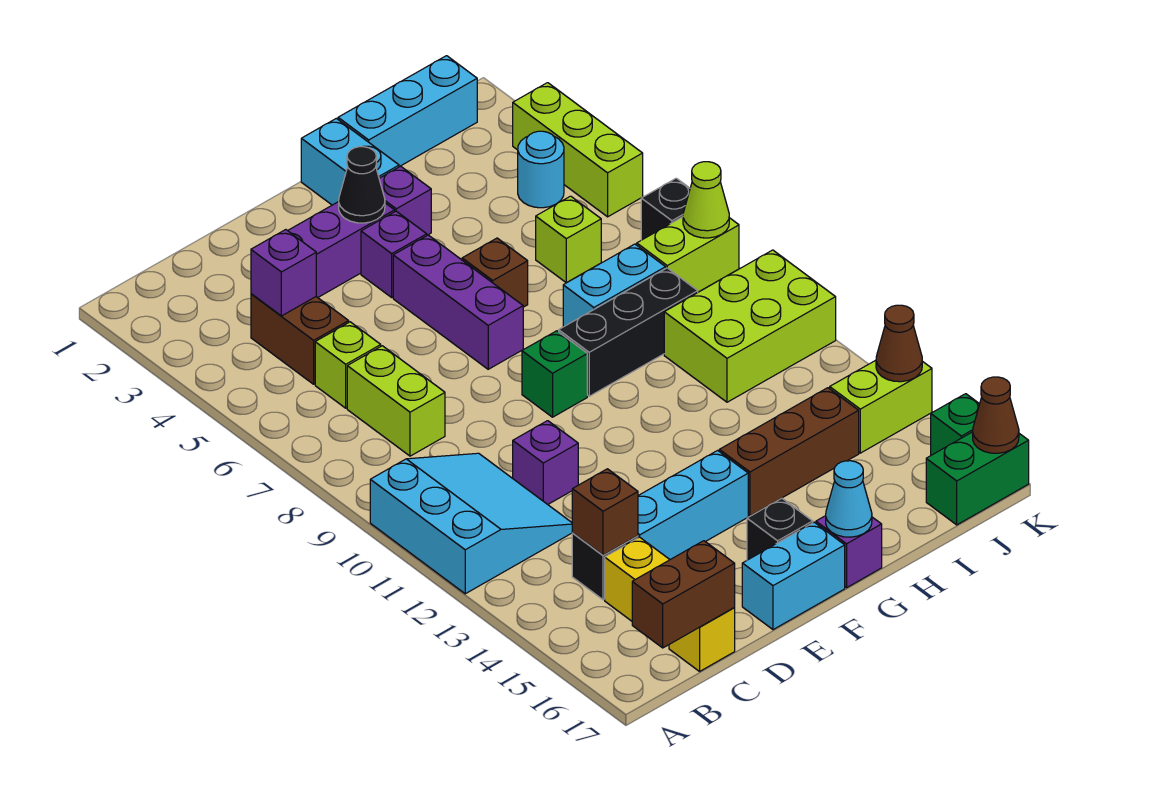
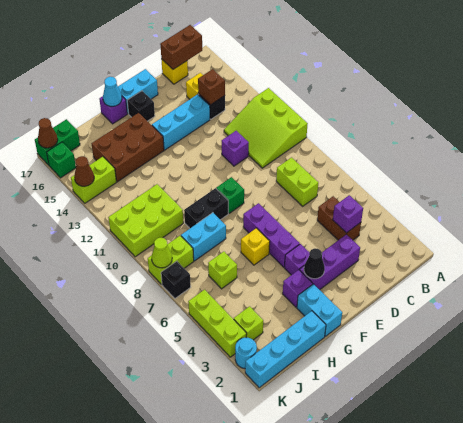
cyan slope A10:C12 level 1 top A -> lime slope A10:C12 level 1 top A
lime brick C6 level 1 -> lime brick J3 level 1
brown brick G6 level 1 -> yellow brick G6 level 1
black brick G9:I9 level 1 -> black brick G9:H9 level 1
brown brick G14:I14 level 1 -> brown brick G14:I15 level 1
cyan brick H1:J1 level 1 -> cyan brick H1:K1 level 1
cyan round brick J4 level 1 -> cyan round brick K2 level 1

